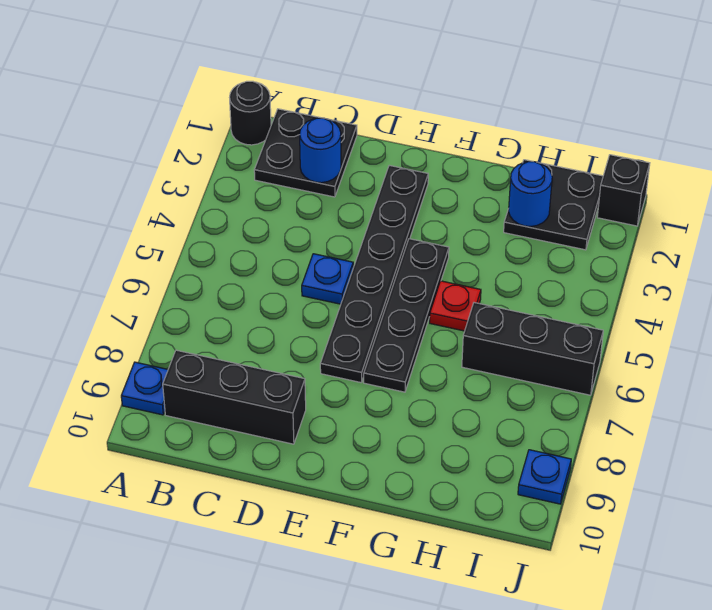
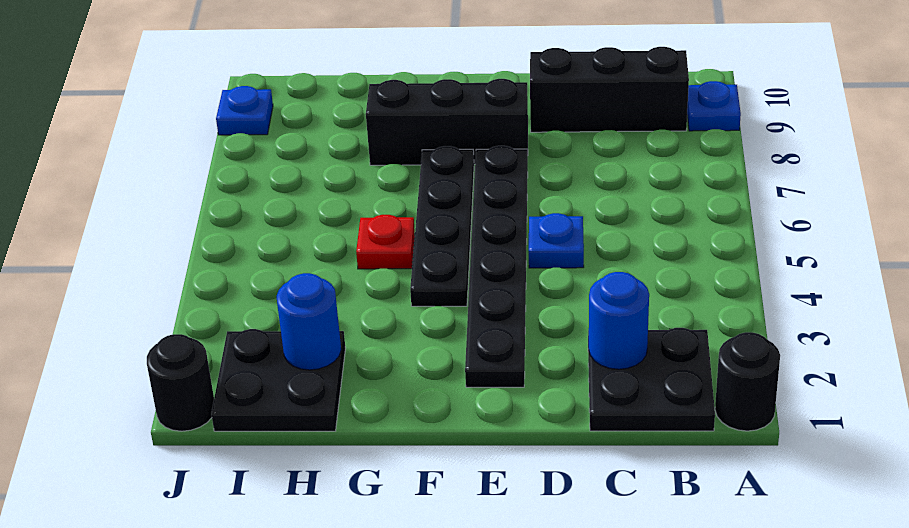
black brick H6:J6 level 1 -> black brick E8:G8 level 1
black brick J1 level 1 -> black round brick J1 level 1

